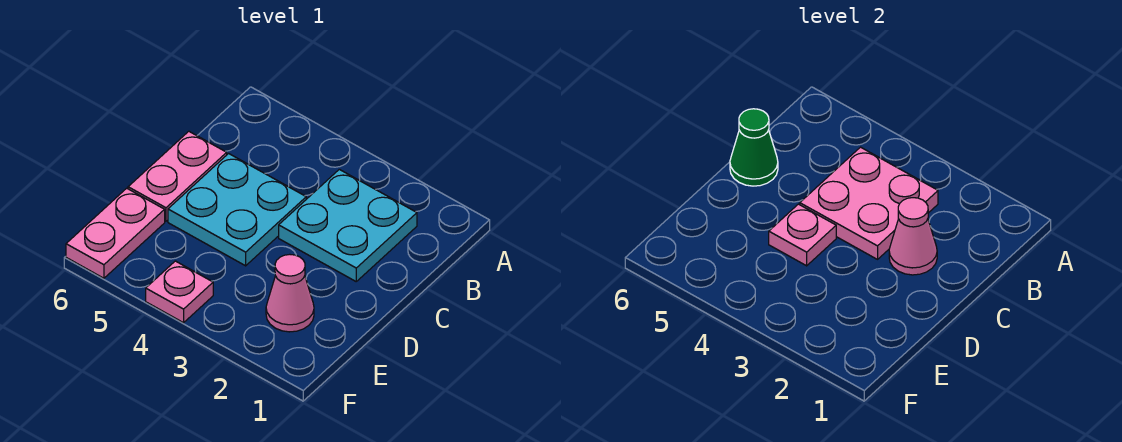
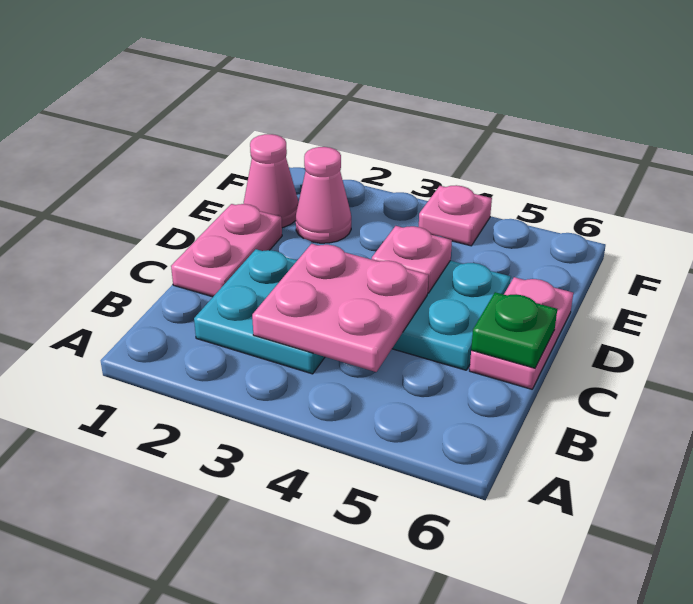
pink cone C2 level 2 -> pink cone E1 level 1
green cone C6 level 2 -> green plate C6 level 2
pink plate E6:F6 level 1 -> pink plate C1:D1 level 1

